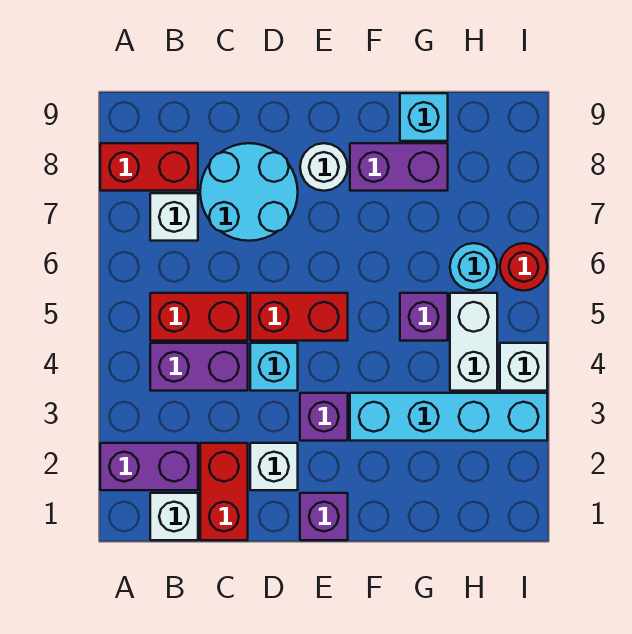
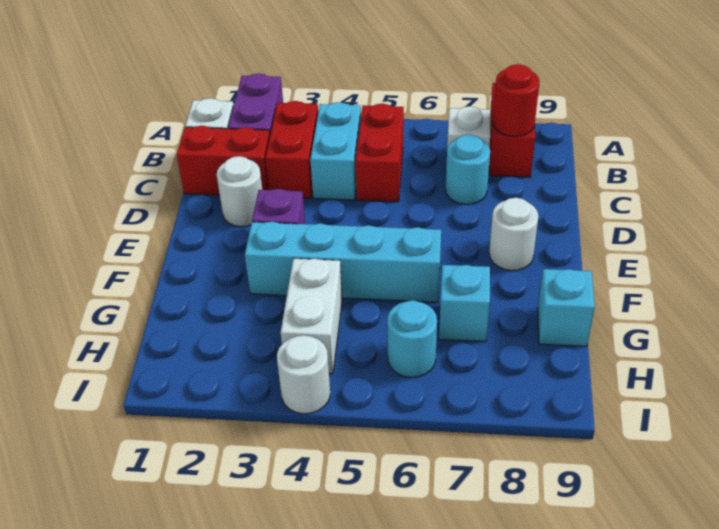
purple brick B4:C4 level 1 -> cyan brick B4:C4 level 1
cyan round brick C7:D8 level 1 -> cyan round brick C7 level 1
white brick D2 level 1 -> white round brick D2 level 1
cyan brick D4 level 1 -> cyan brick G7 level 1
red brick D5:E5 level 1 -> red brick B3:C3 level 1
purple brick E1 level 1 -> none
cyan brick F3:I3 level 1 -> cyan brick F3:F6 level 1
purple brick F8:G8 level 1 -> none
purple brick G5 level 1 -> none
white brick H4:H5 level 1 -> white brick G4:H4 level 1
white brick I4 level 1 -> white round brick I4 level 1
red round brick I6 level 1 -> red round brick B8 level 2

